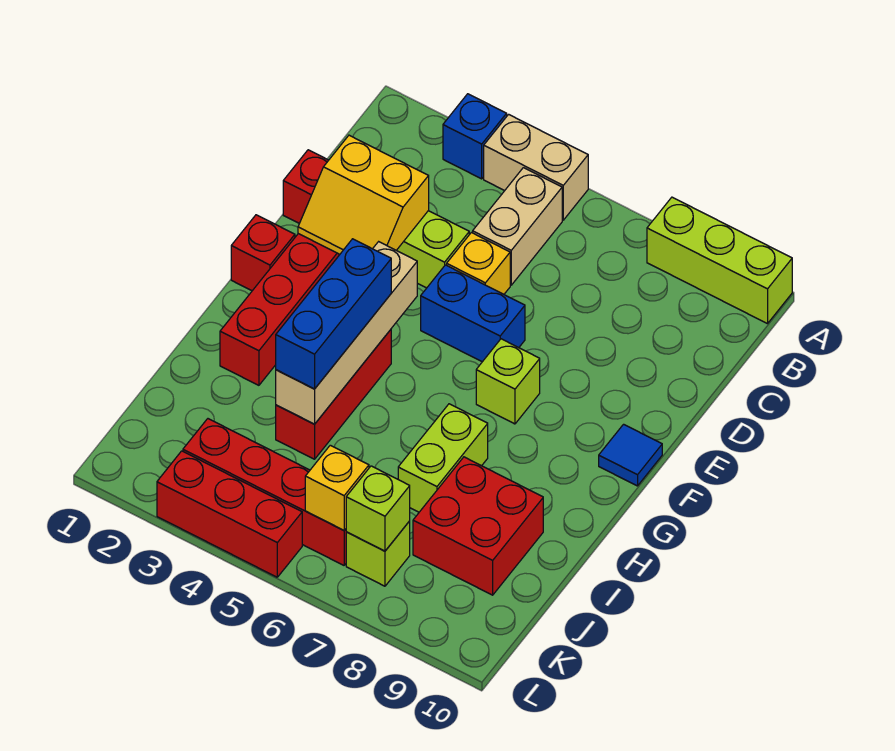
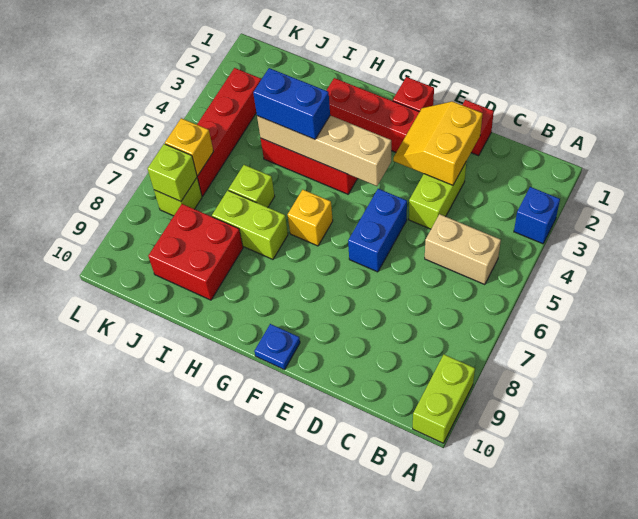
tan brick A4:A5 level 1 -> none
lime brick A8:A10 level 1 -> lime brick A9:A10 level 1
yellow brick D5 level 1 -> yellow brick G6 level 1
lime brick F7 level 1 -> lime brick I6 level 1
blue tile F10 level 1 -> blue plate F10 level 1
blue brick G4:I4 level 3 -> blue brick H4:I4 level 3
red brick L3:L5 level 1 -> none

